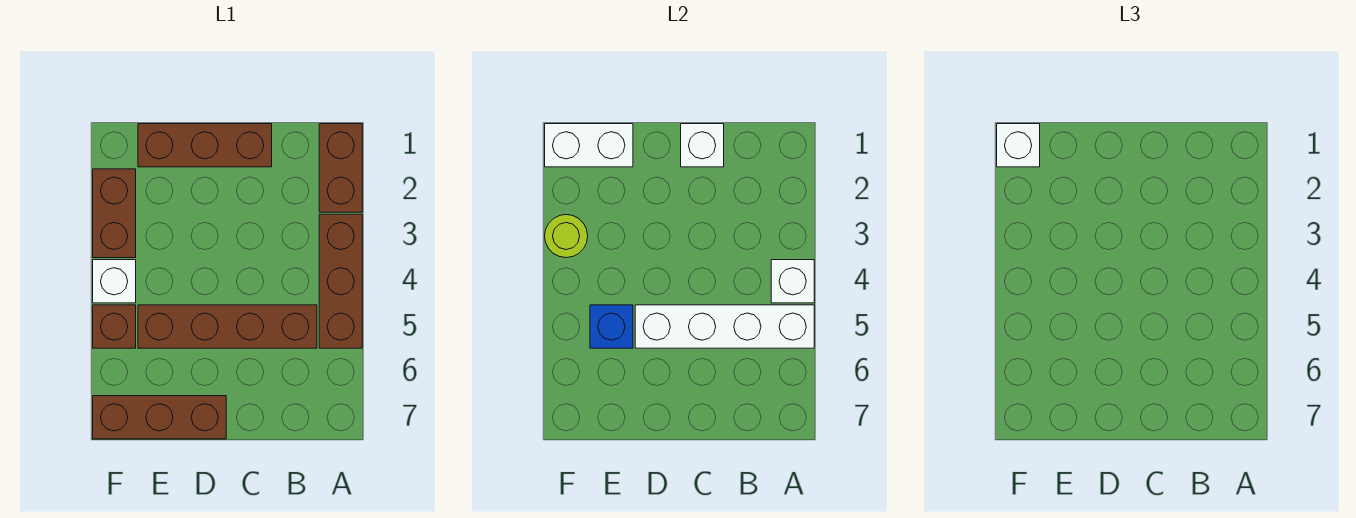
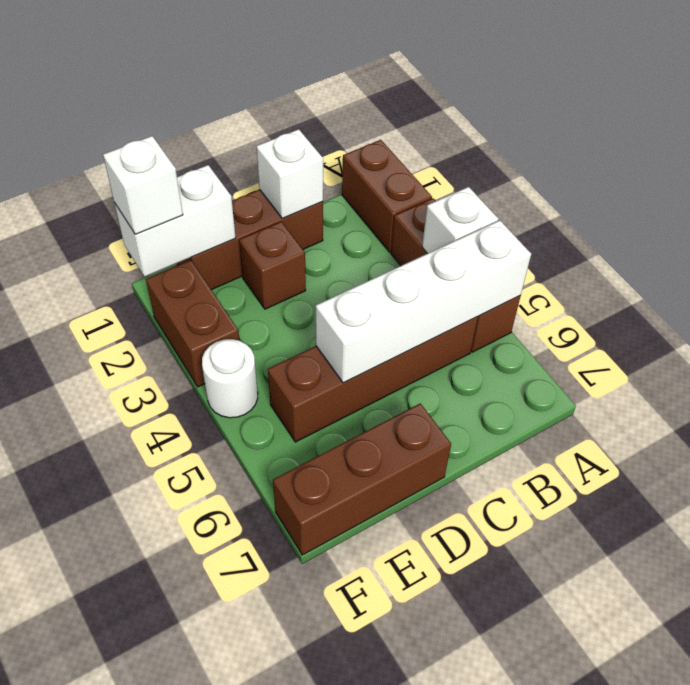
blue brick E5 level 2 -> none
lime round brick F3 level 2 -> none
white brick F4 level 1 -> white round brick F4 level 1
brown brick F5 level 1 -> brown brick D2 level 1

